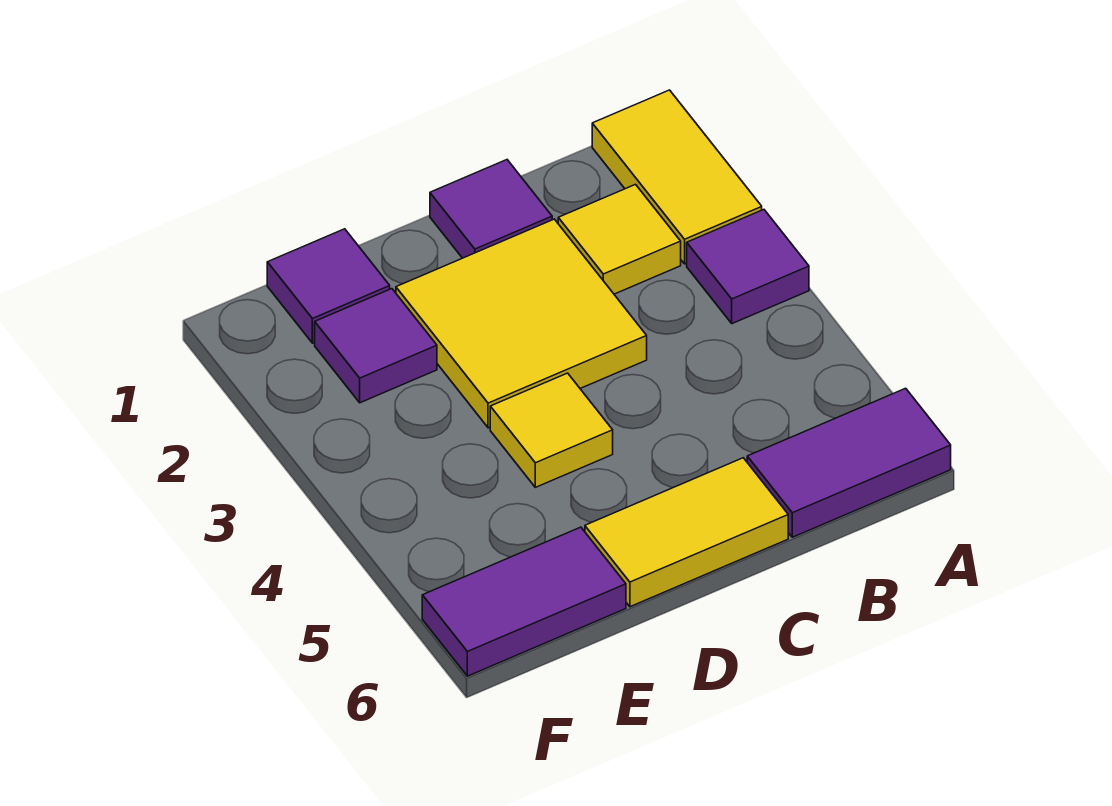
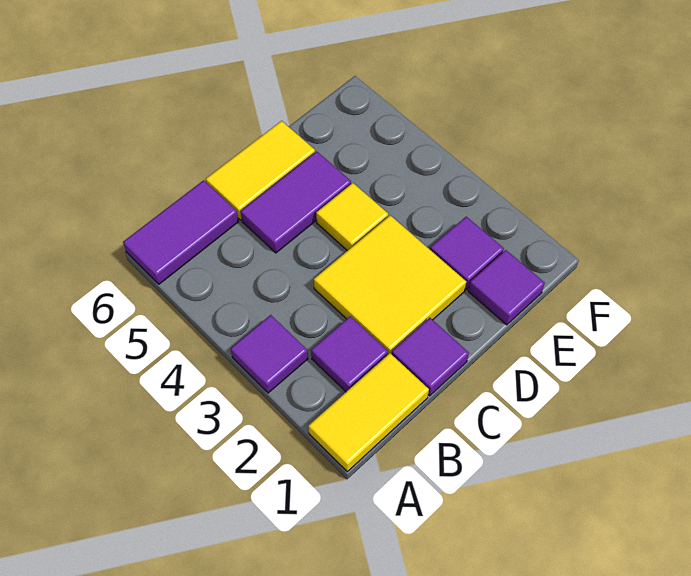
yellow tile A1:A2 level 1 -> yellow tile A1:B1 level 1
yellow tile B2 level 1 -> purple tile B2 level 1
purple tile E6:F6 level 1 -> purple tile C5:D5 level 1

